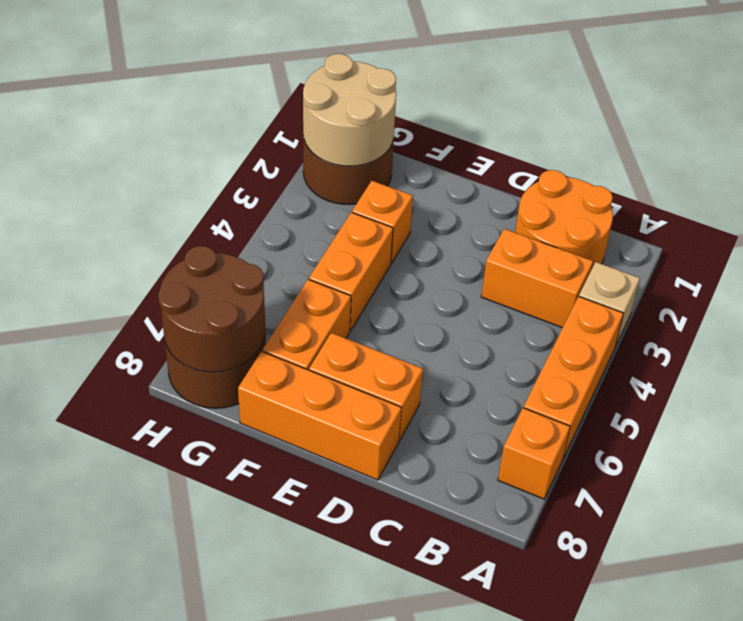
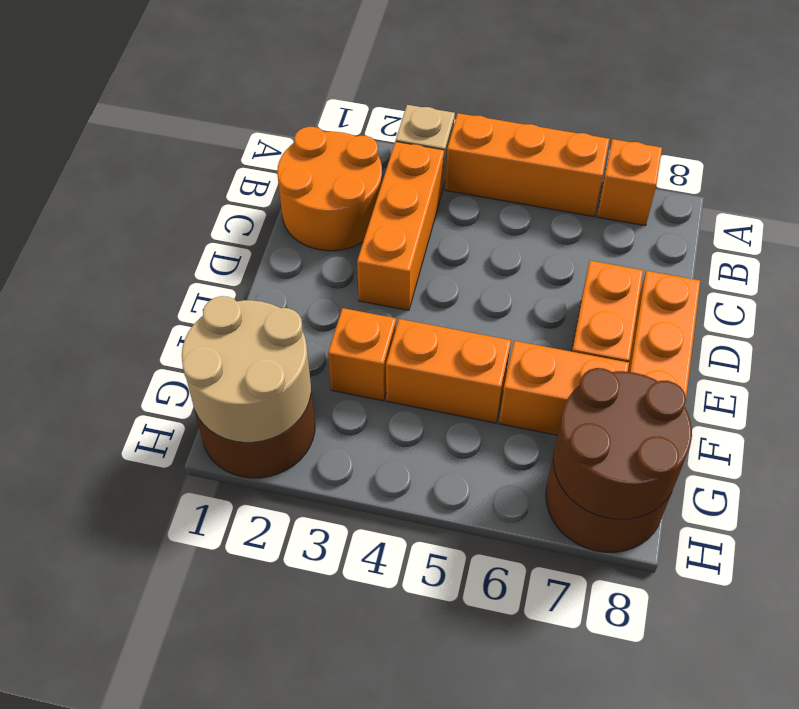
orange brick B3:C3 level 1 -> orange brick B3:D3 level 1

